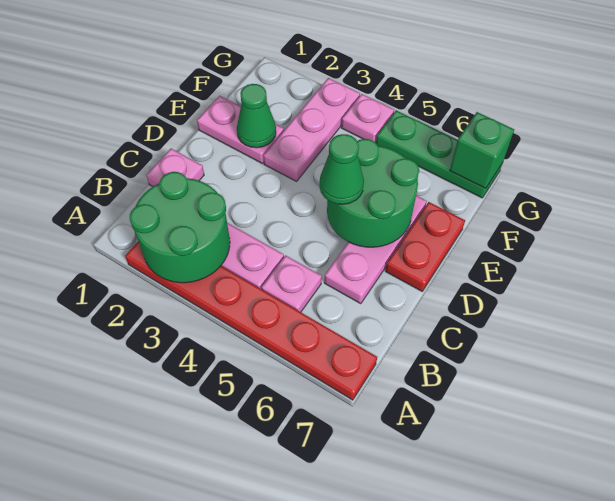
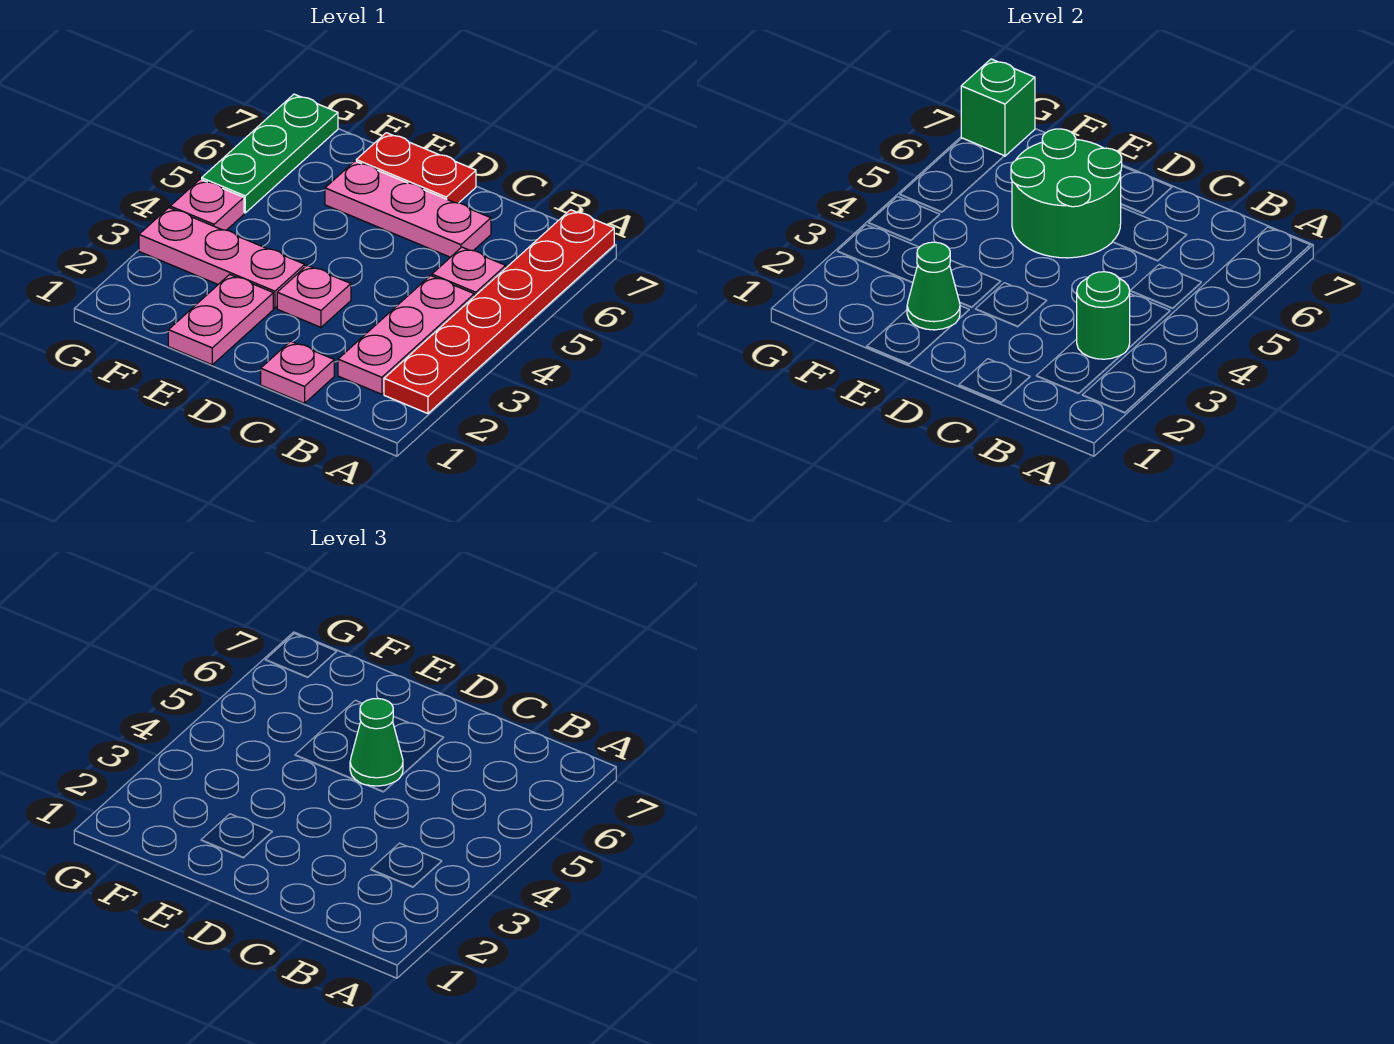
green round brick A2:B3 level 2 -> green round brick B3 level 2
none -> pink plate D3 level 1

